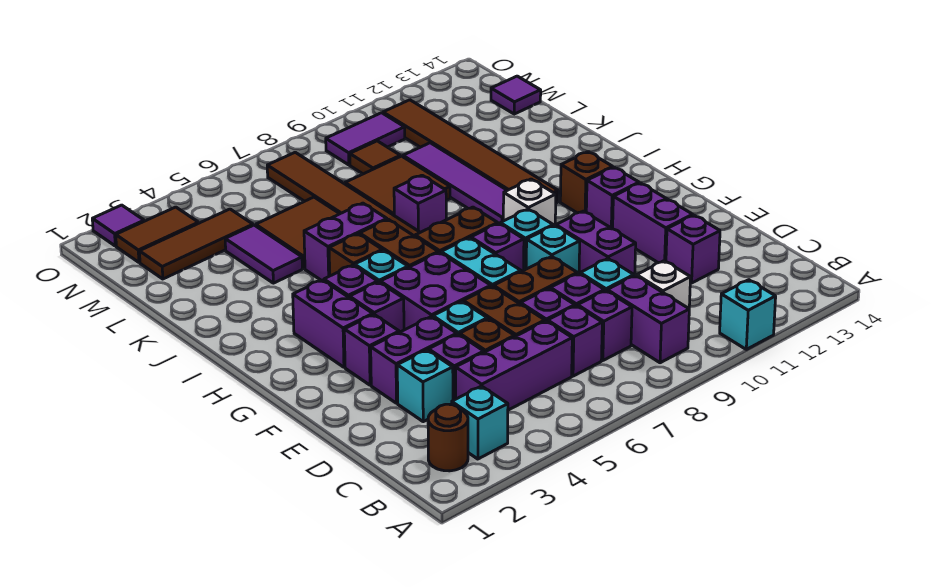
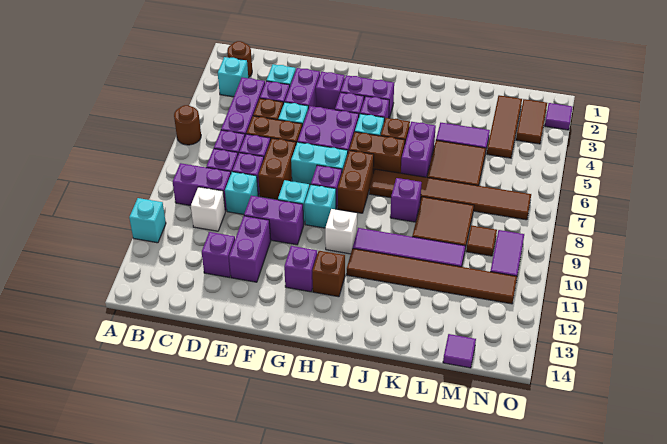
none -> brown round brick A6 level 1
purple brick E12:F12 level 1 -> purple brick E11:E12 level 1

